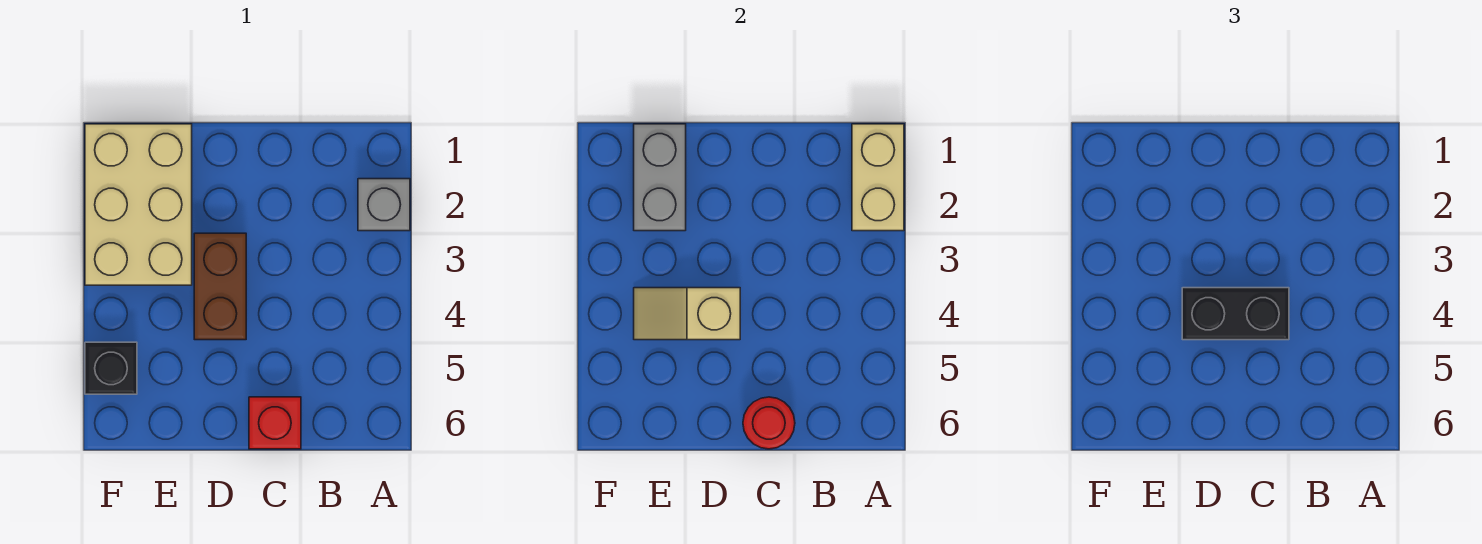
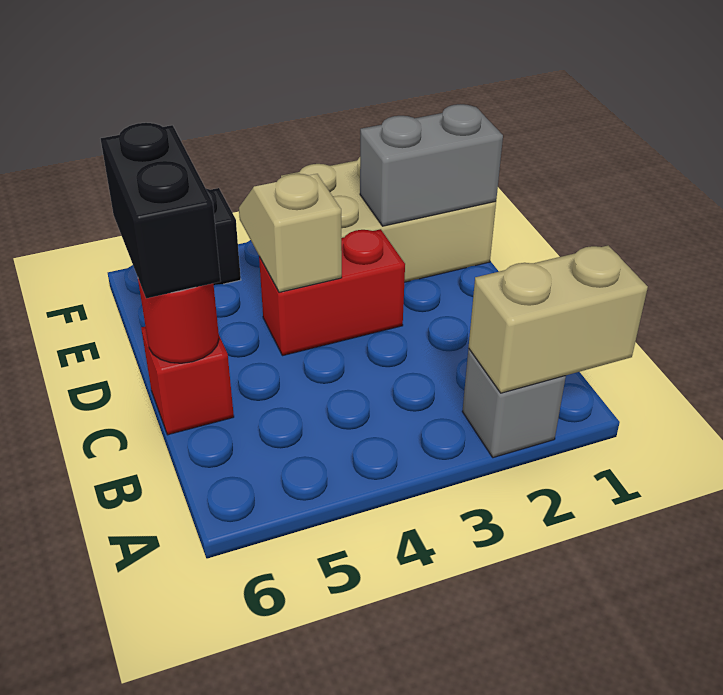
black brick C4:D4 level 3 -> black brick C6:D6 level 3
brown brick D3:D4 level 1 -> red brick D3:D4 level 1

